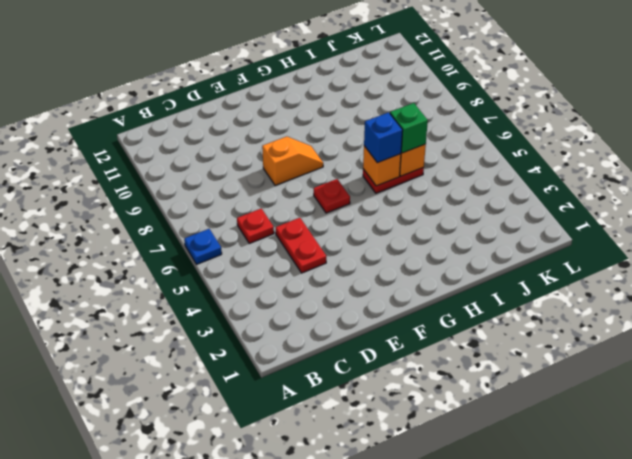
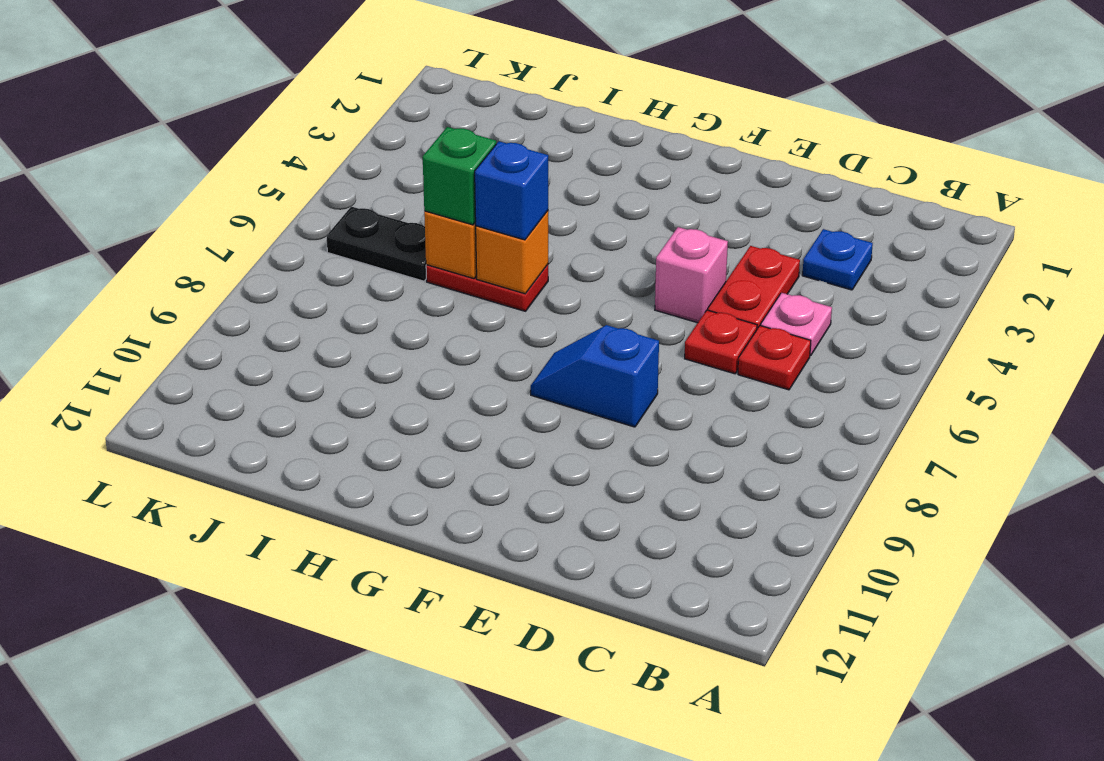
blue plate A6 level 1 -> blue plate C3 level 1
none -> pink plate C5 level 1
none -> pink brick E5 level 1
orange slope E8:F8 level 1 top E -> blue slope E8:F8 level 1 top E
red plate F6 level 1 -> red plate D6 level 1
none -> black plate J6:K6 level 1

